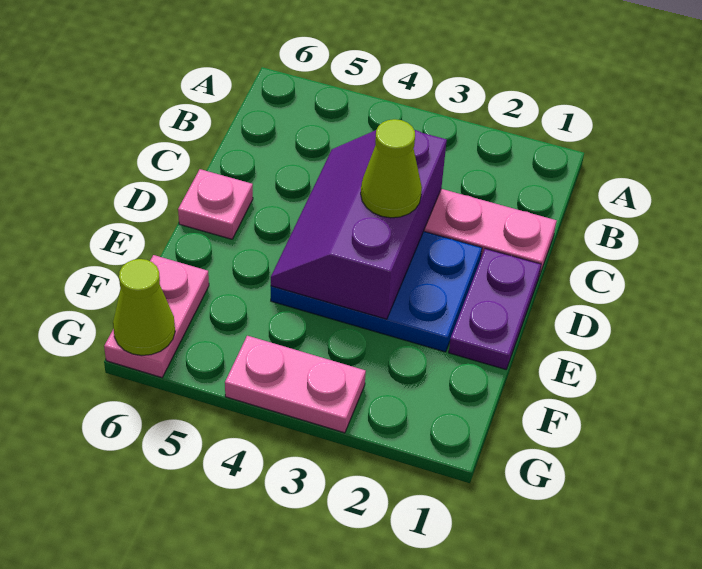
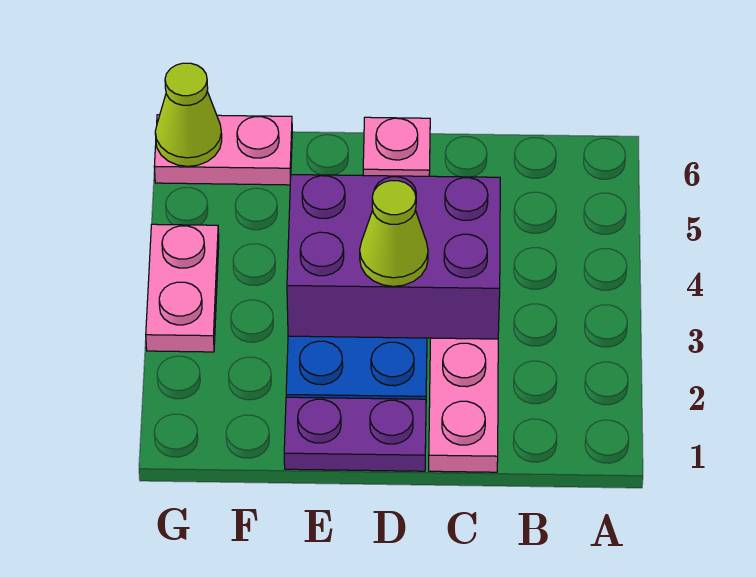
purple slope C3:E4 level 2 top 3 -> purple brick C3:E4 level 2

